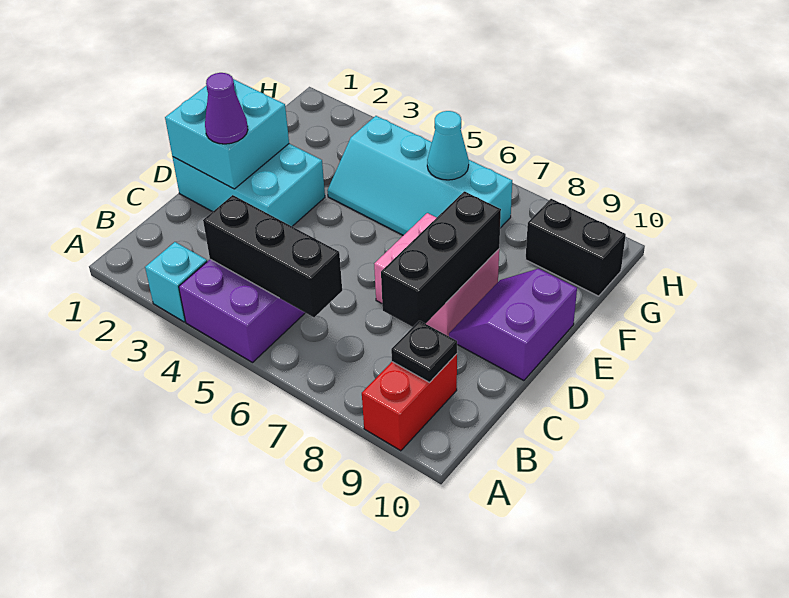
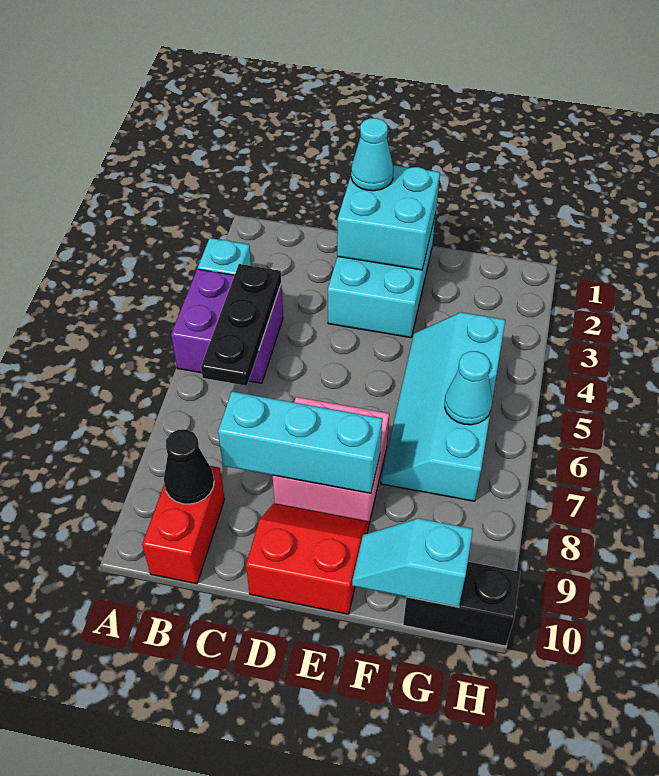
red brick A9:B9 level 1 -> red brick B9:B10 level 1
black brick B4:B6 level 2 -> black plate B4:B6 level 2
black plate B9 level 2 -> black cone B9 level 2
black brick C8:E8 level 2 -> cyan brick C8:E8 level 2
none -> cyan cone D1 level 3
purple cone D2 level 3 -> none
purple slope D9:E10 level 1 top 10 -> red slope D9:E10 level 1 top 10
none -> cyan slope F10:G10 level 2 top G
black brick G9:G10 level 1 -> black brick G10:H10 level 1

